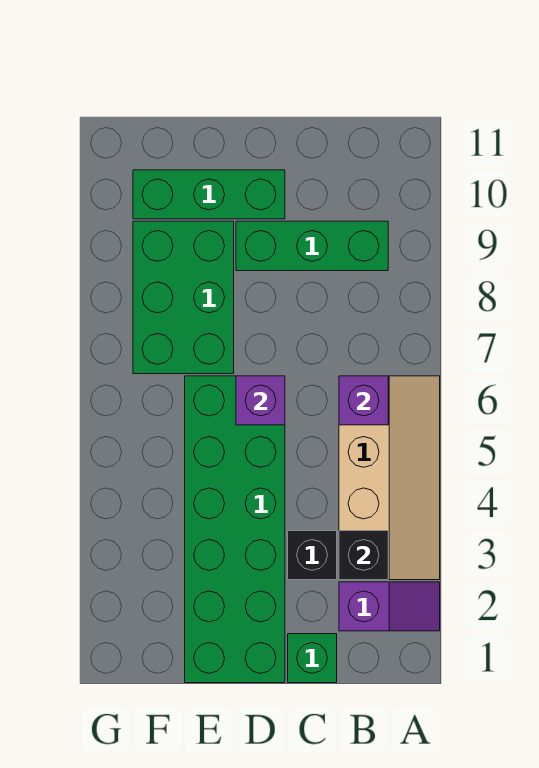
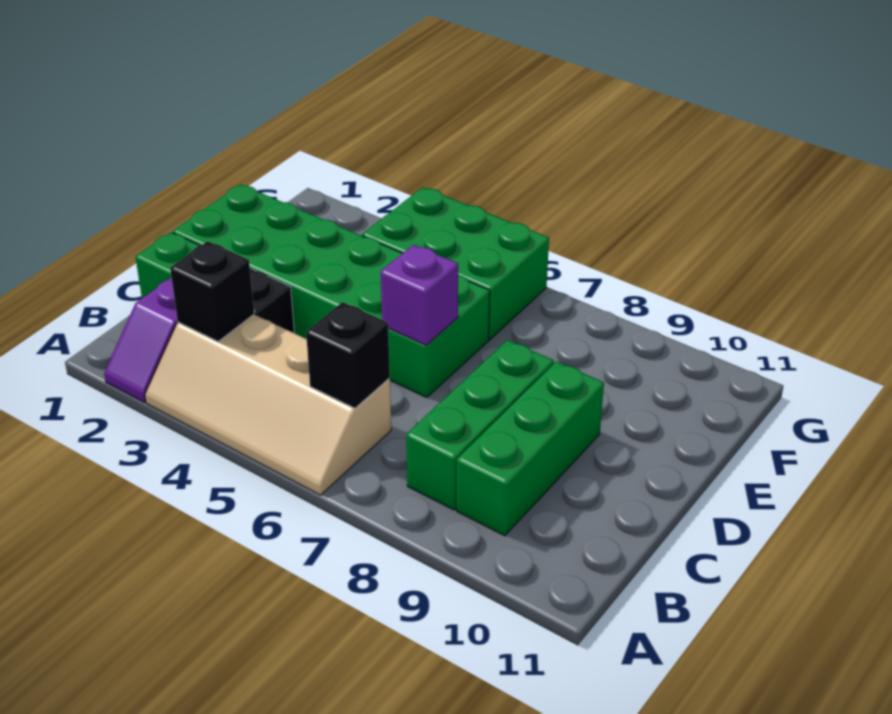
purple brick B6 level 2 -> black brick B6 level 2
green brick D10:F10 level 1 -> green brick B8:D8 level 1
green brick E7:F9 level 1 -> green brick F4:G6 level 1

